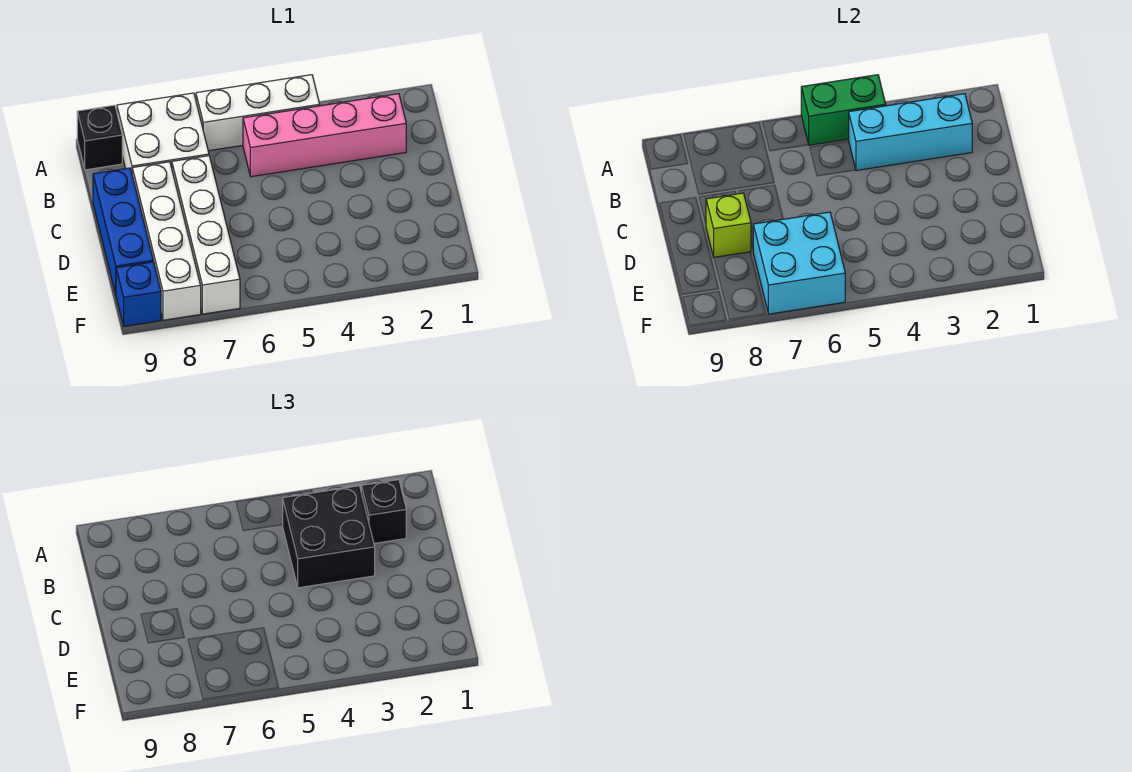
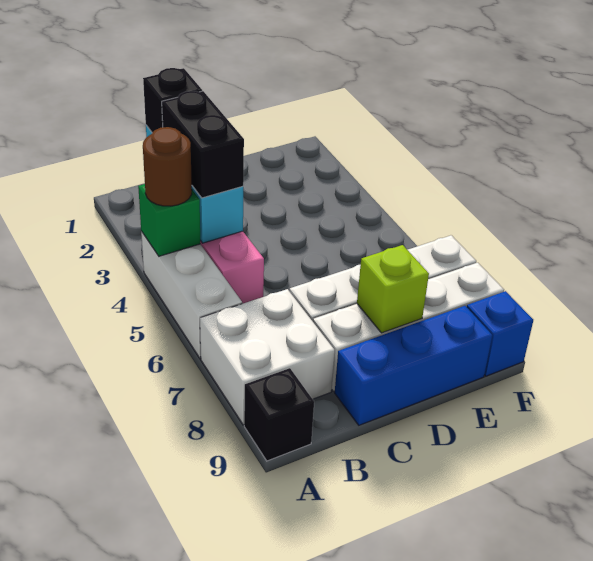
green brick A4:A5 level 2 -> green brick A4 level 2
none -> brown round brick A4 level 3
black brick B3:C4 level 3 -> black brick B3:B4 level 3
cyan brick E6:F7 level 2 -> none

